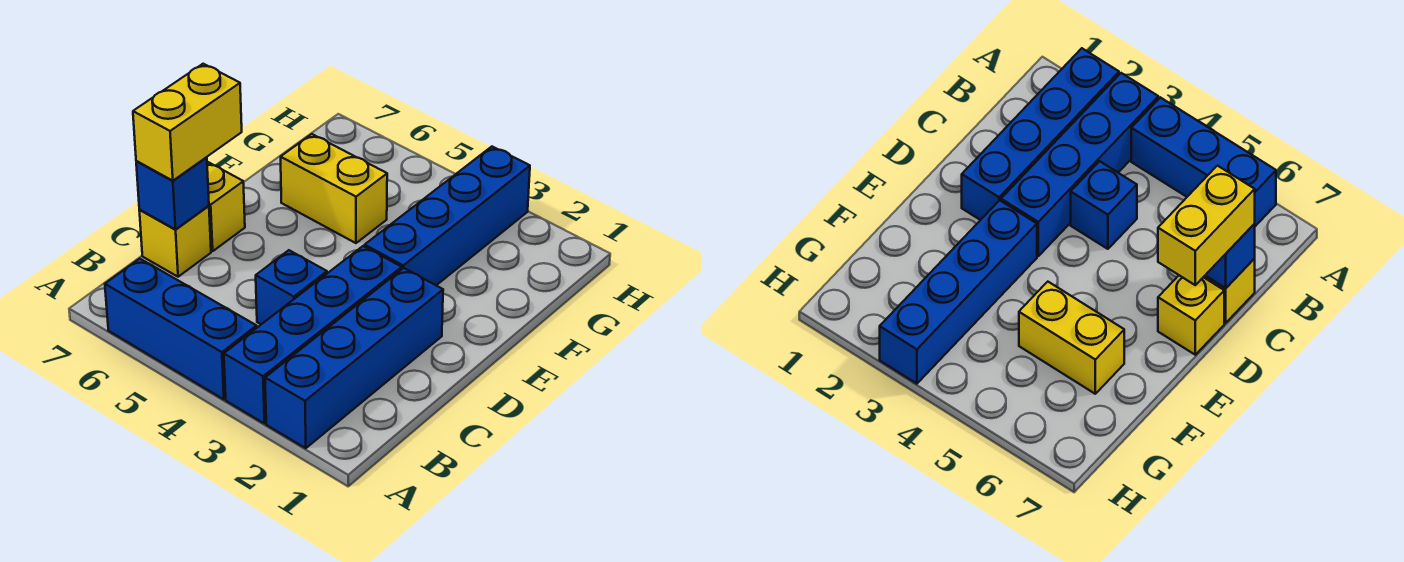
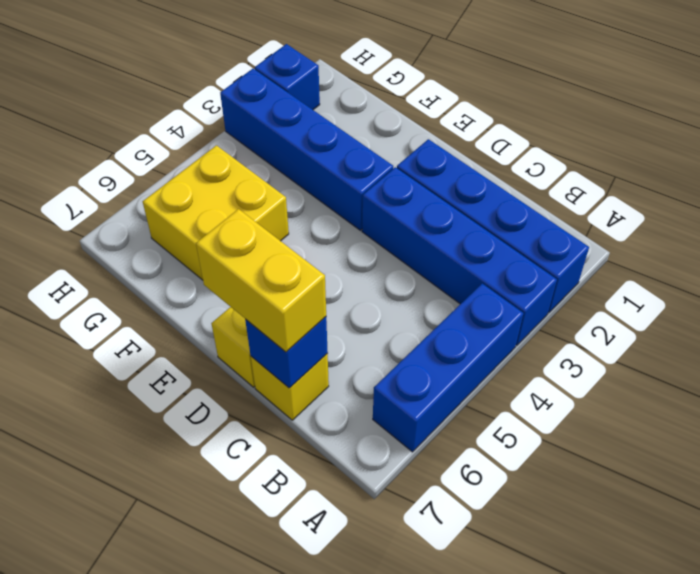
blue brick C4 level 1 -> blue brick H2 level 1
yellow brick F5:F6 level 1 -> yellow brick F5:G6 level 1

